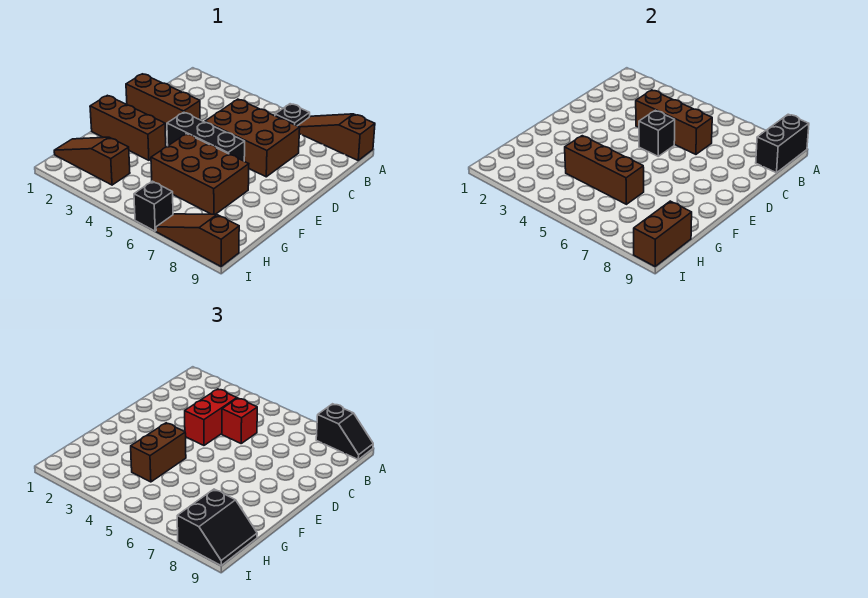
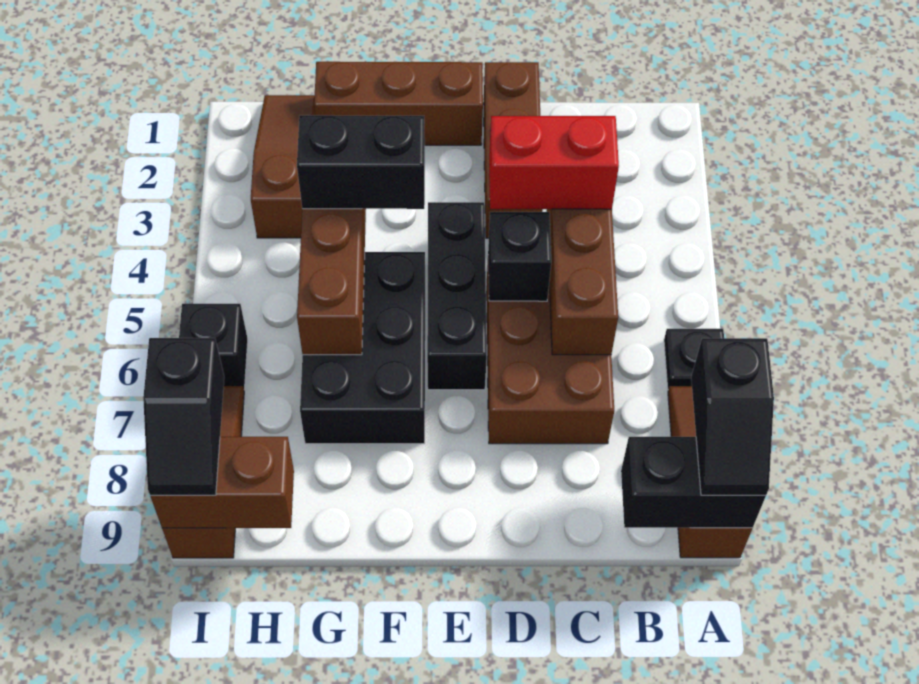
red brick C5 level 3 -> none
brown brick F1:F3 level 1 -> brown brick E1:G1 level 1
brown brick F4:G4 level 3 -> black brick F4:G4 level 3
brown brick F5:G7 level 1 -> black brick F5:G7 level 1
black slope H8:I9 level 3 top 8 -> black slope I8:I9 level 3 top 8

